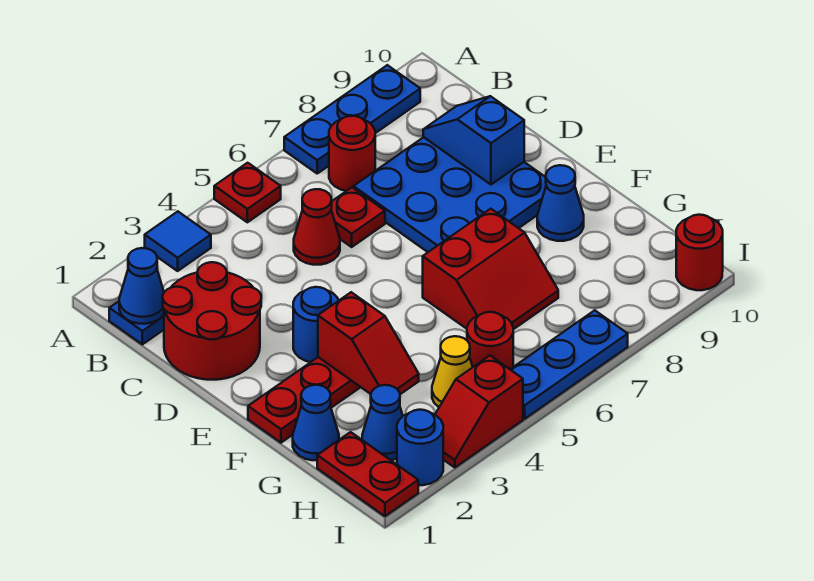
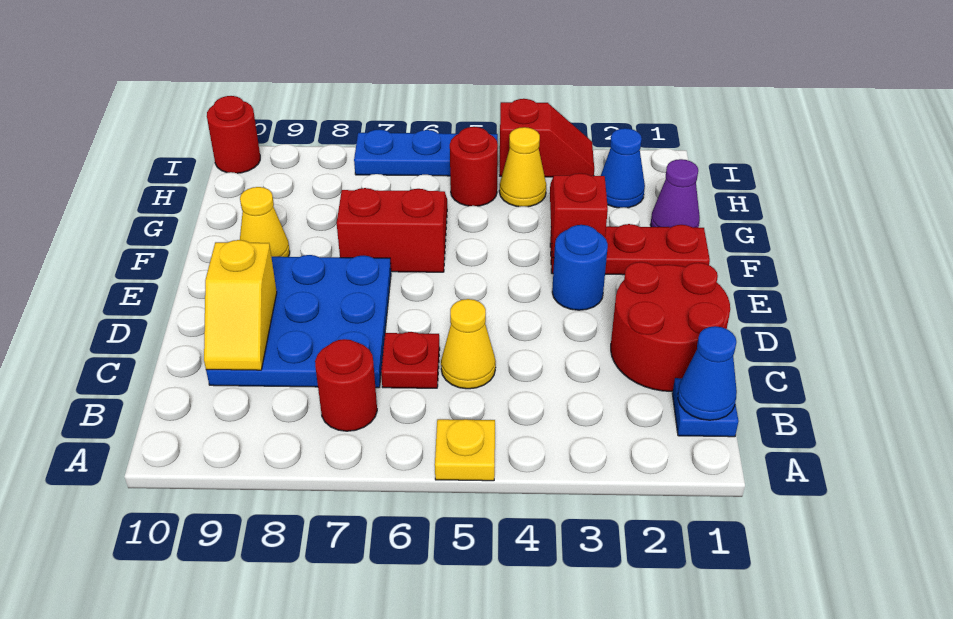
blue tile A3 level 1 -> none
red plate A5 level 1 -> yellow plate A5 level 1
blue plate A7:A9 level 1 -> none
red cone C5 level 1 -> yellow cone C5 level 1
blue slope C9:D9 level 2 top D -> yellow slope C9:D9 level 2 top D
blue cone F9 level 1 -> yellow cone F9 level 1
blue cone G1 level 1 -> purple cone G1 level 1
red plate H1:I1 level 1 -> none
blue round brick I2 level 1 -> none

